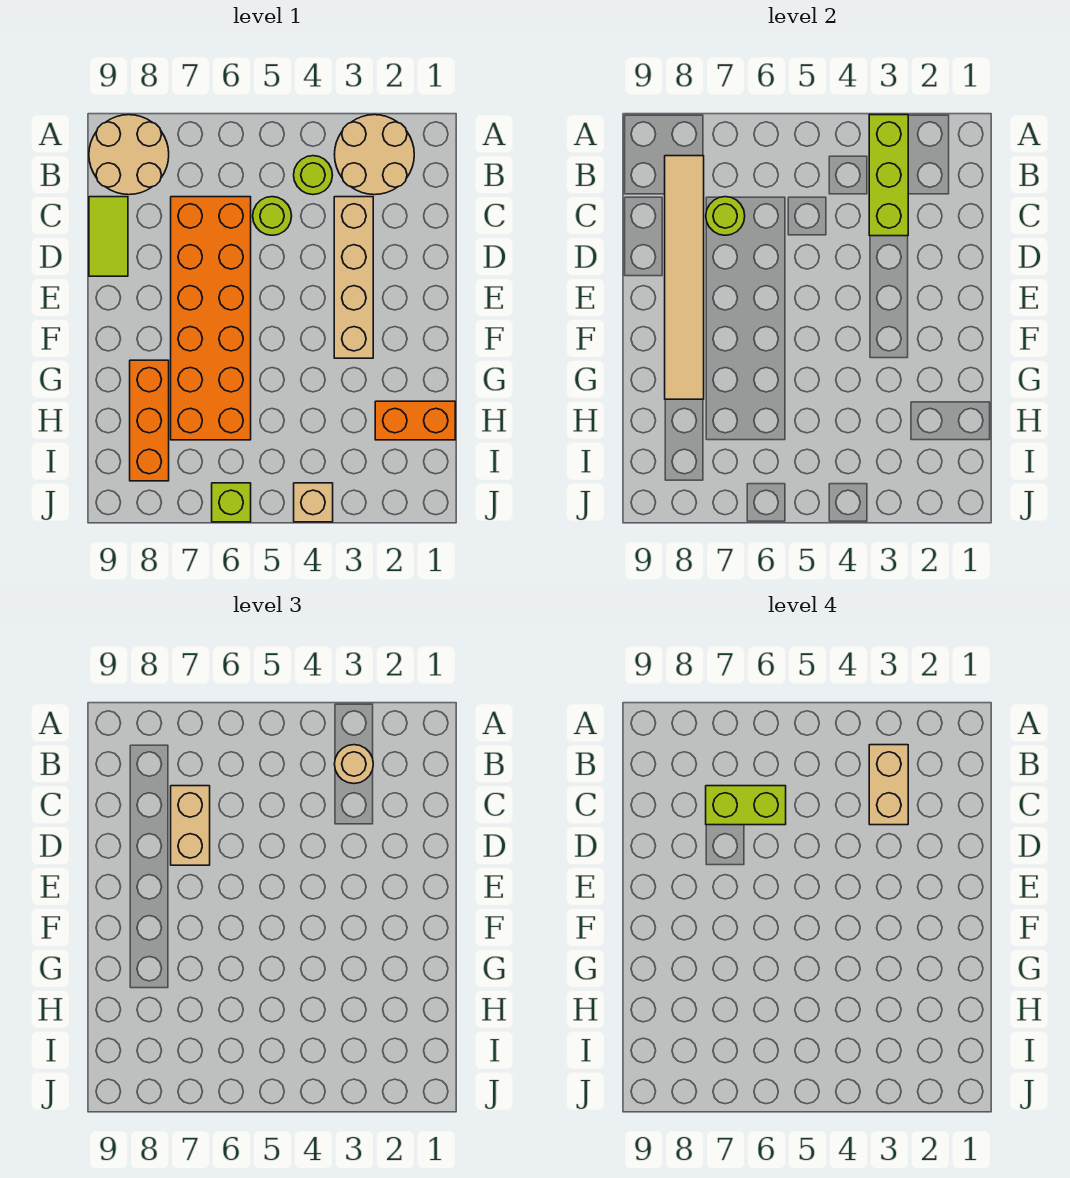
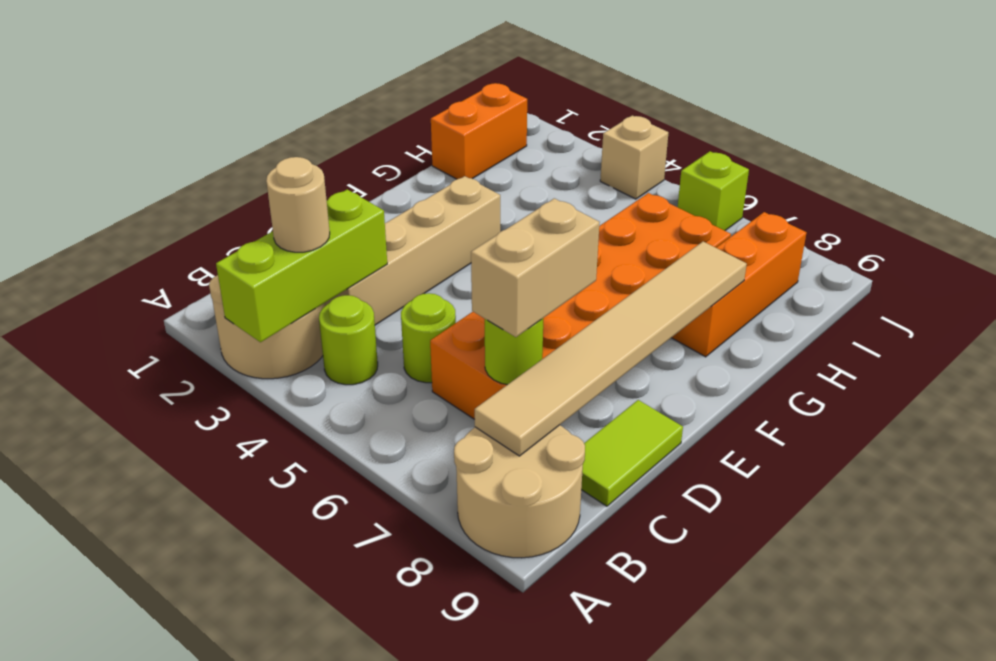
tan brick B3:C3 level 4 -> none
lime brick C6:C7 level 4 -> none
orange brick H1:H2 level 1 -> orange brick H1:I1 level 1

